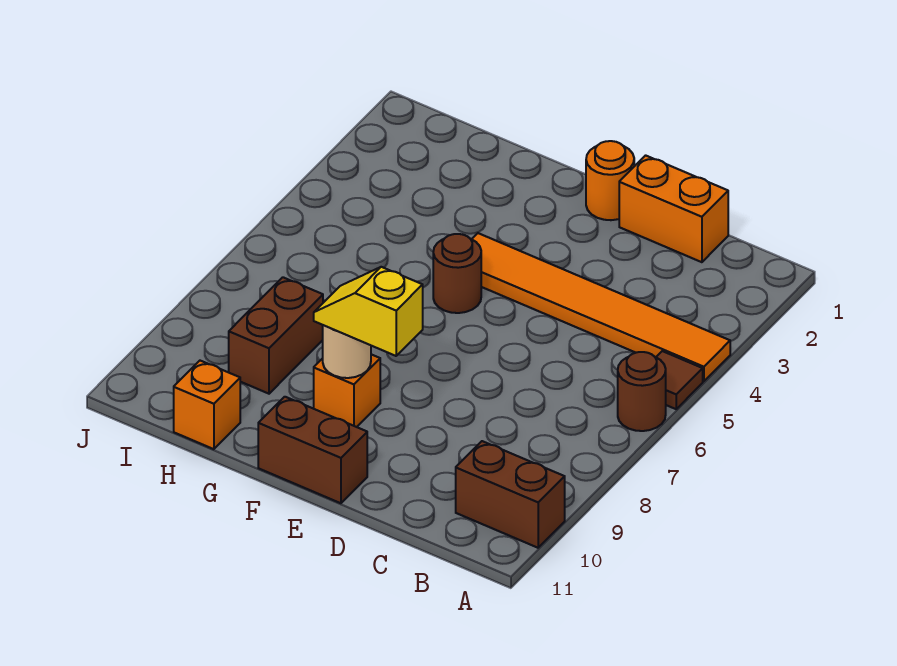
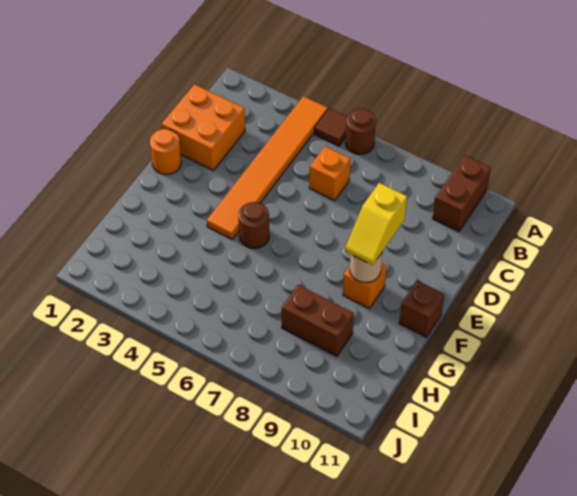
orange brick C1:D1 level 1 -> orange brick C1:D2 level 1
brown brick E11:F11 level 1 -> brown brick F11 level 1
orange brick H11 level 1 -> orange brick C6 level 1

